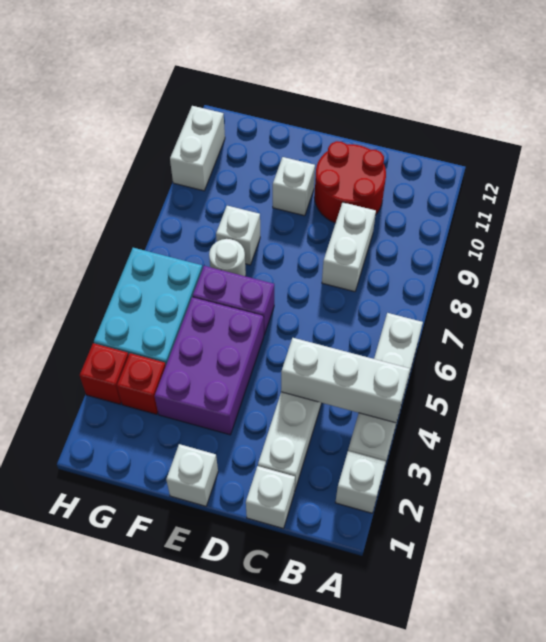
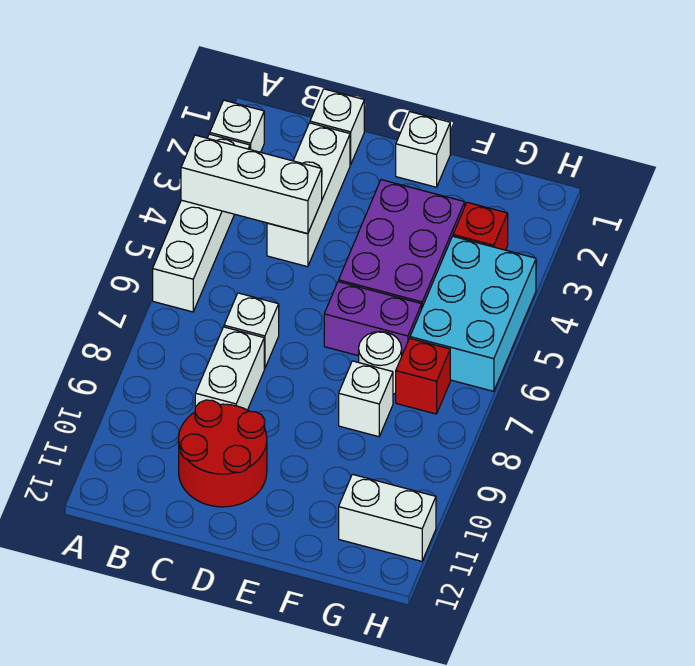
white brick E10 level 1 -> white brick C7 level 1
red brick H3 level 1 -> red brick G7 level 1
white brick H10:H11 level 1 -> white brick G11:H11 level 1

